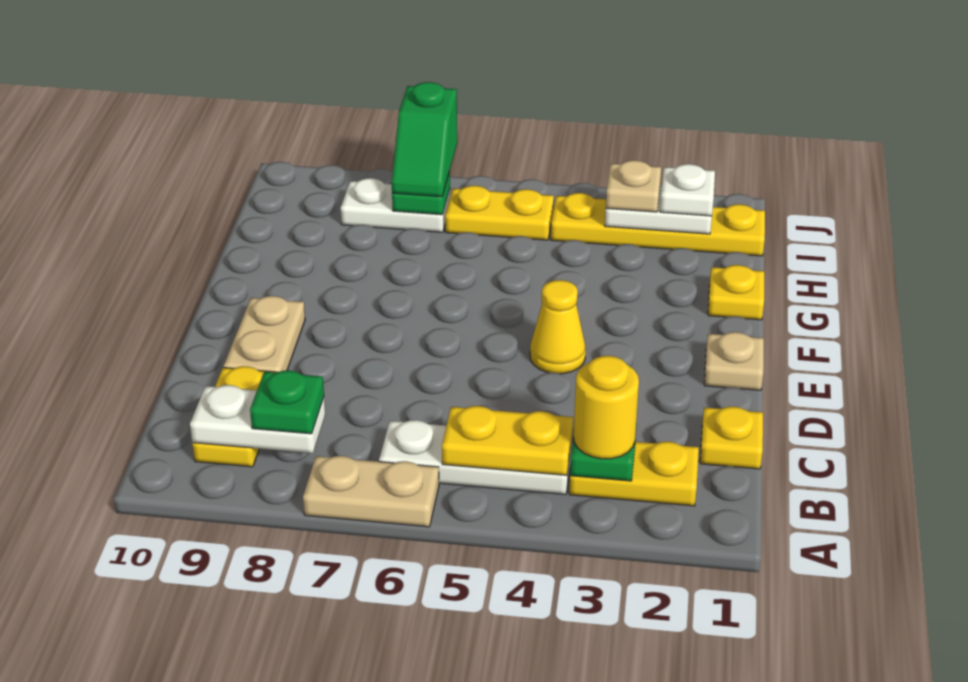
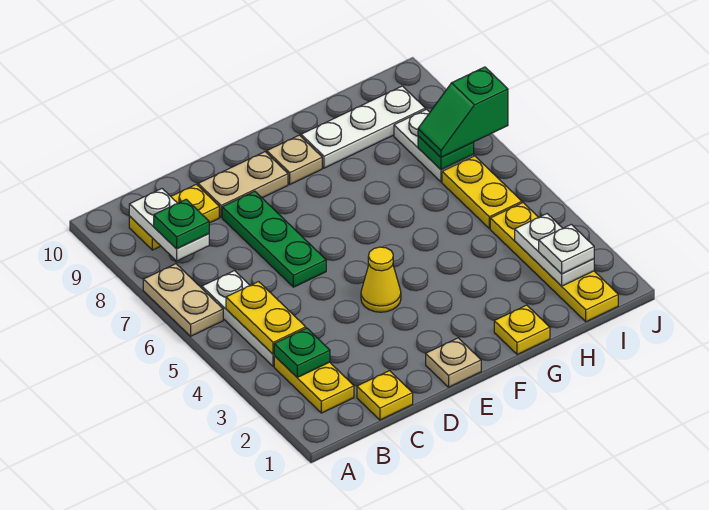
yellow round brick B3 level 3 -> none
none -> green plate D6:D8 level 1
none -> white plate G9:I9 level 1
tan plate I3 level 3 -> tan plate F9 level 1

